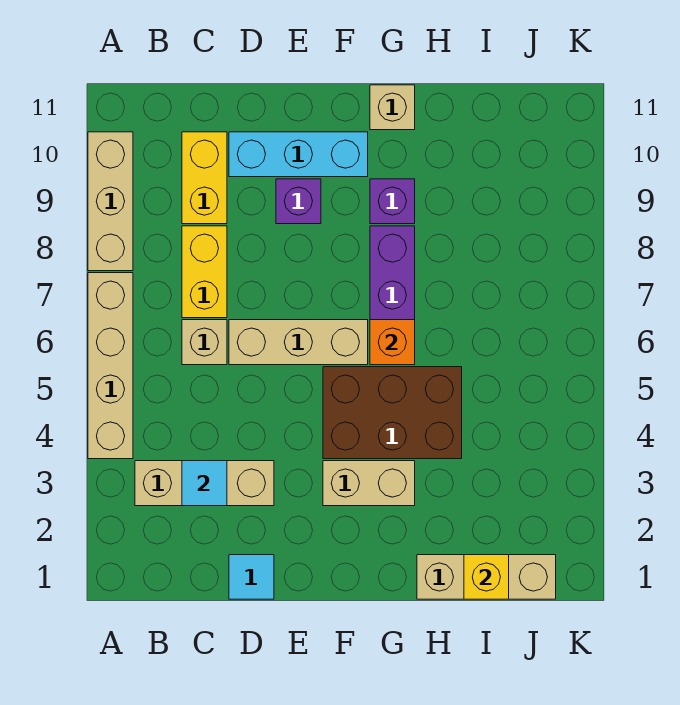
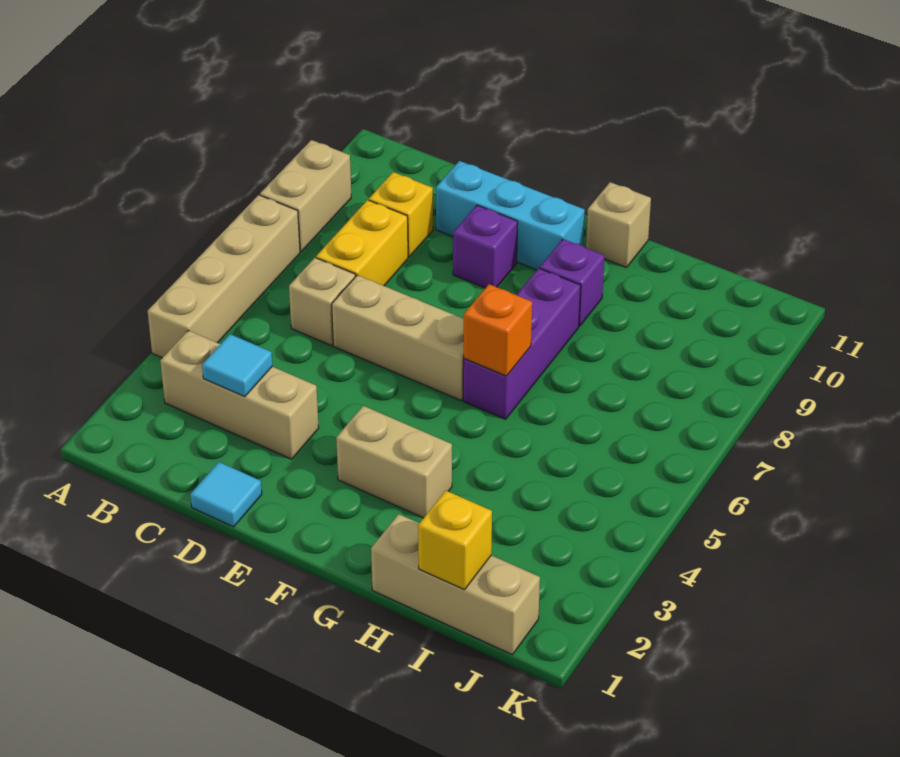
tan brick A8:A10 level 1 -> tan brick A8:A9 level 1
yellow brick C9:C10 level 1 -> yellow brick C9 level 1
brown brick F4:H5 level 1 -> none

